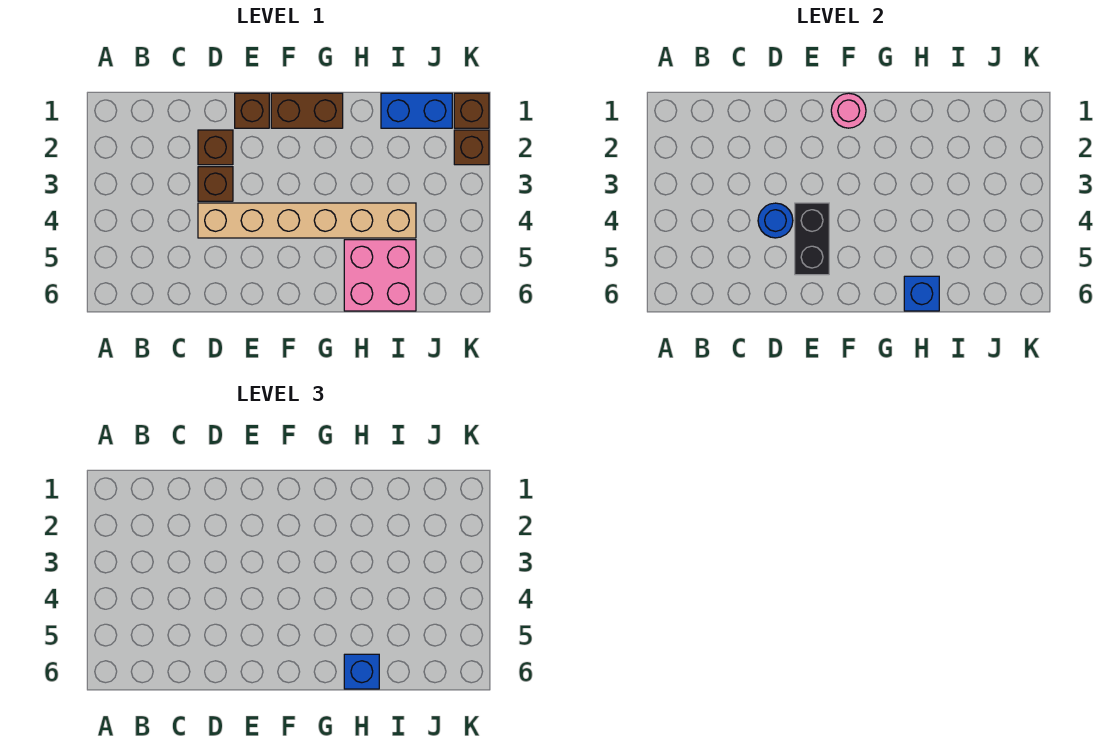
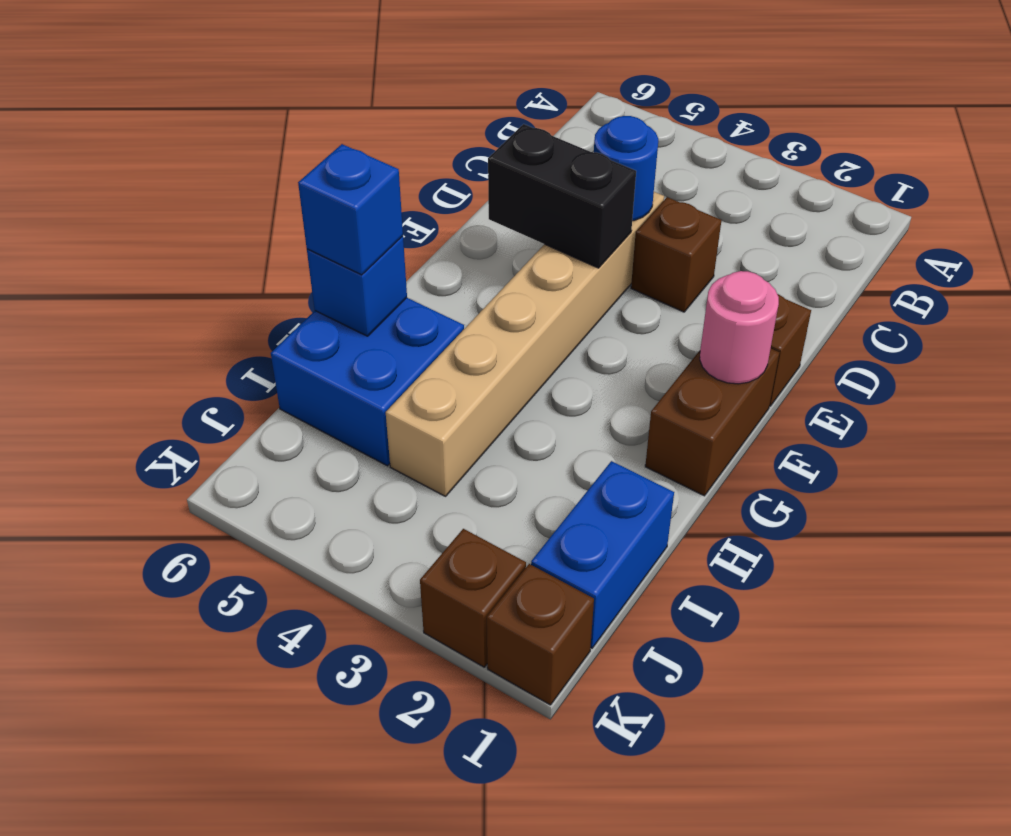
brown brick D2 level 1 -> none
pink brick H5:I6 level 1 -> blue brick H5:I6 level 1

